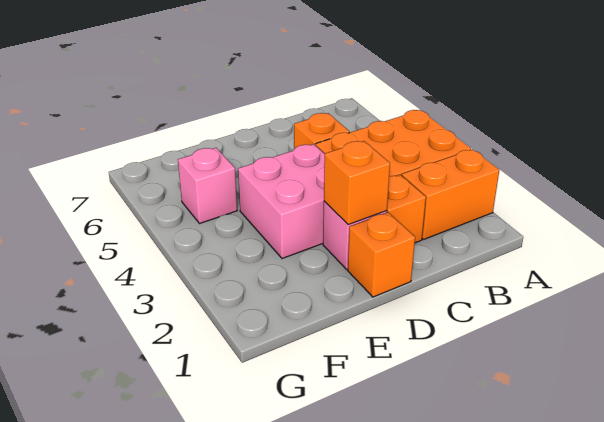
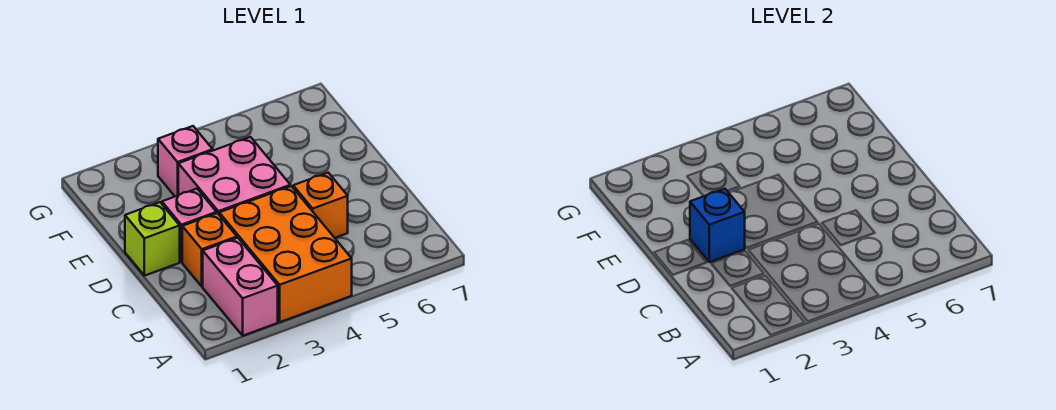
orange brick A2:B2 level 1 -> pink brick A2:B2 level 1
orange brick D1 level 1 -> lime brick D1 level 1
orange brick D2 level 2 -> blue brick D2 level 2
pink brick F5 level 1 -> pink brick F3 level 1

